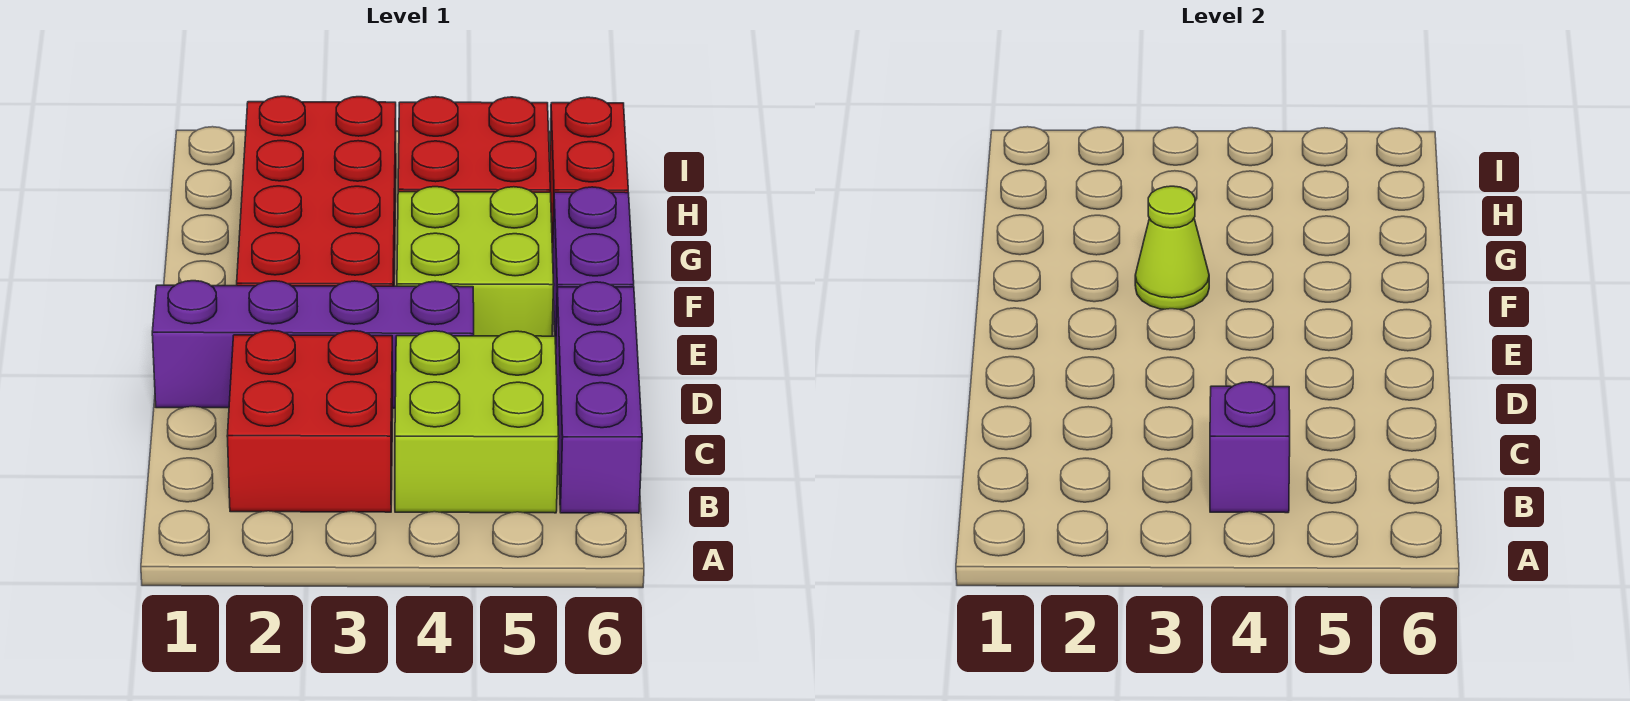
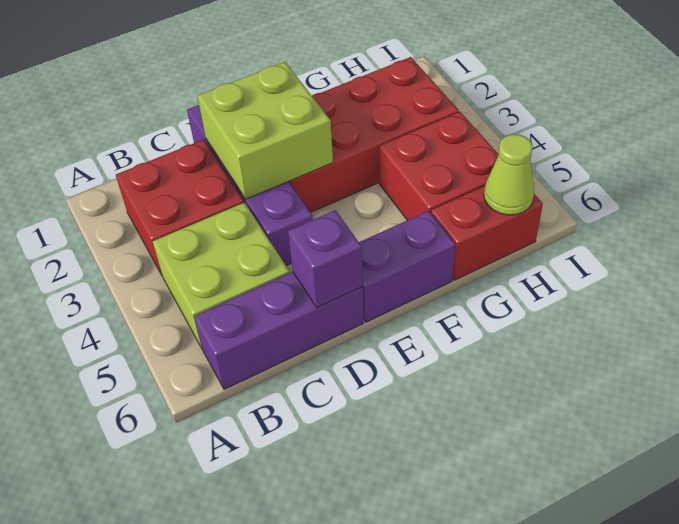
purple brick B4 level 2 -> purple brick D6 level 2
lime brick E4:F5 level 1 -> lime brick D2:E3 level 2
lime cone F3 level 2 -> lime cone H6 level 2

